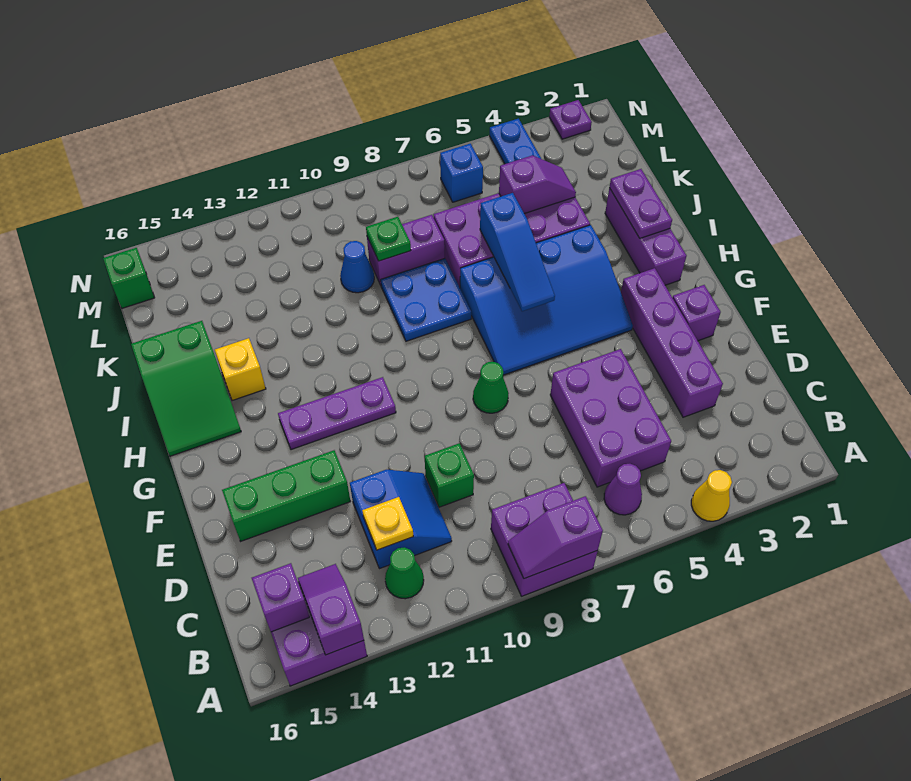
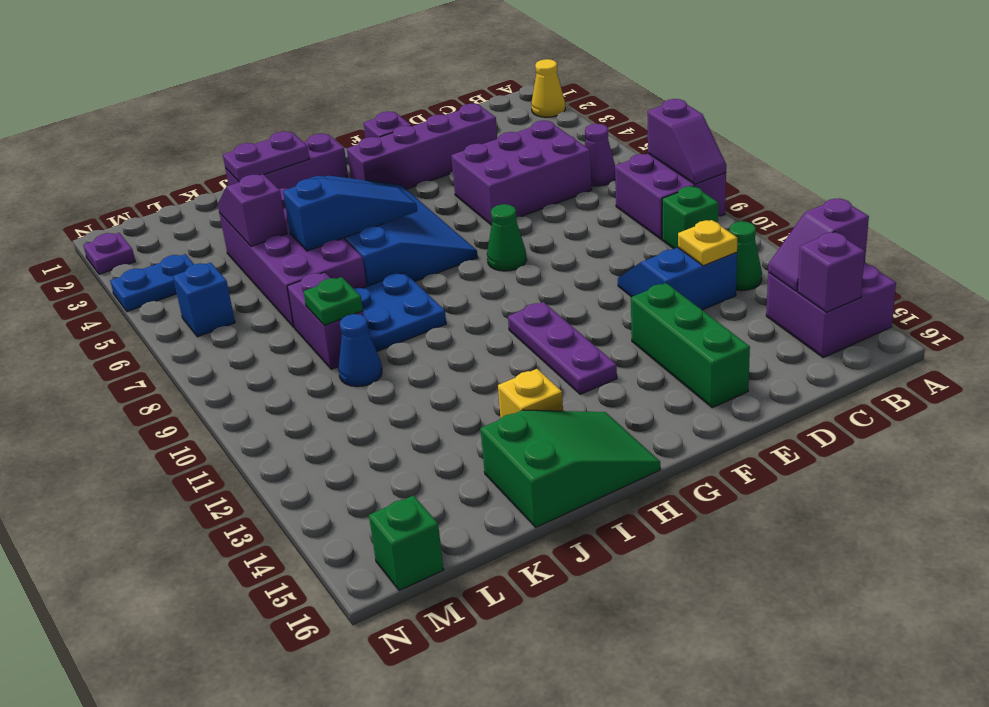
yellow cone A4 level 1 -> yellow cone A2 level 1
green brick D10 level 1 -> green brick B10 level 1

